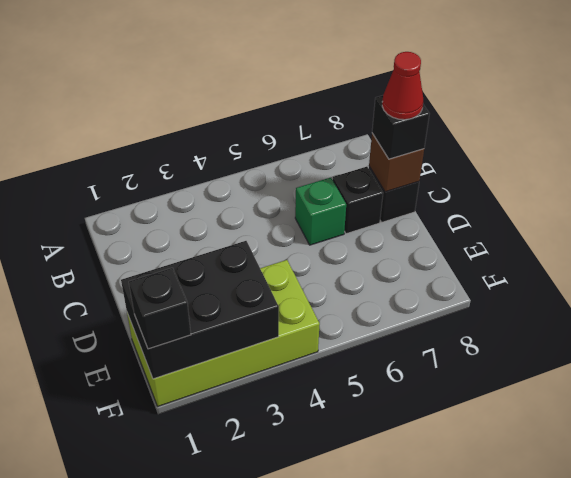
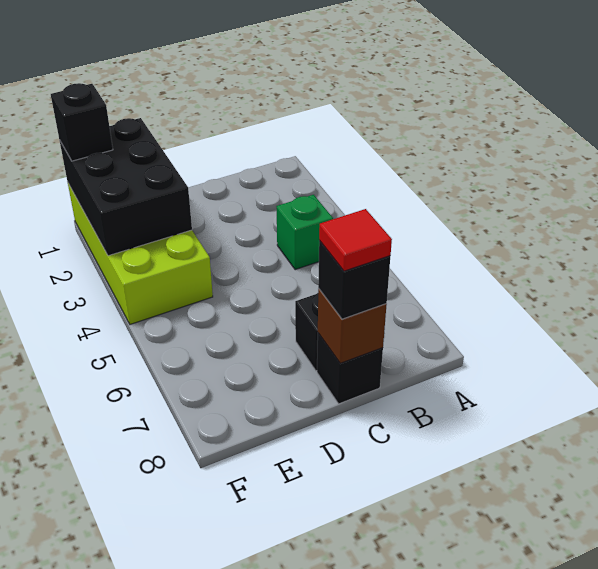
green brick C6 level 1 -> green brick B4 level 1
red cone C8 level 4 -> red tile C8 level 4

